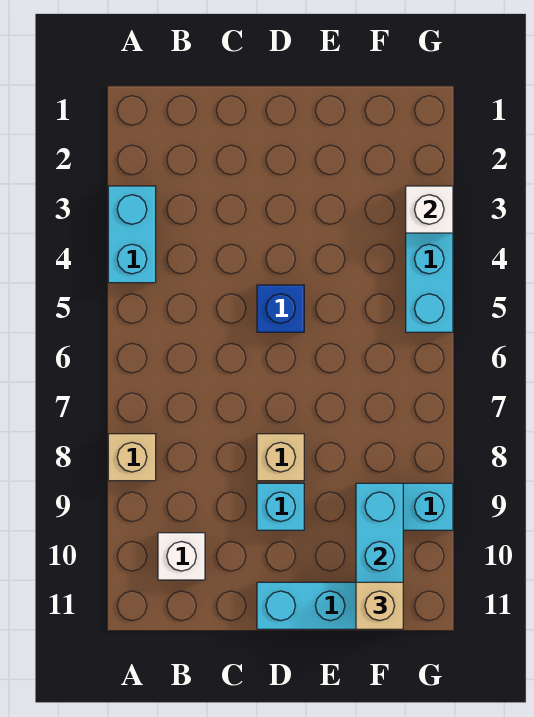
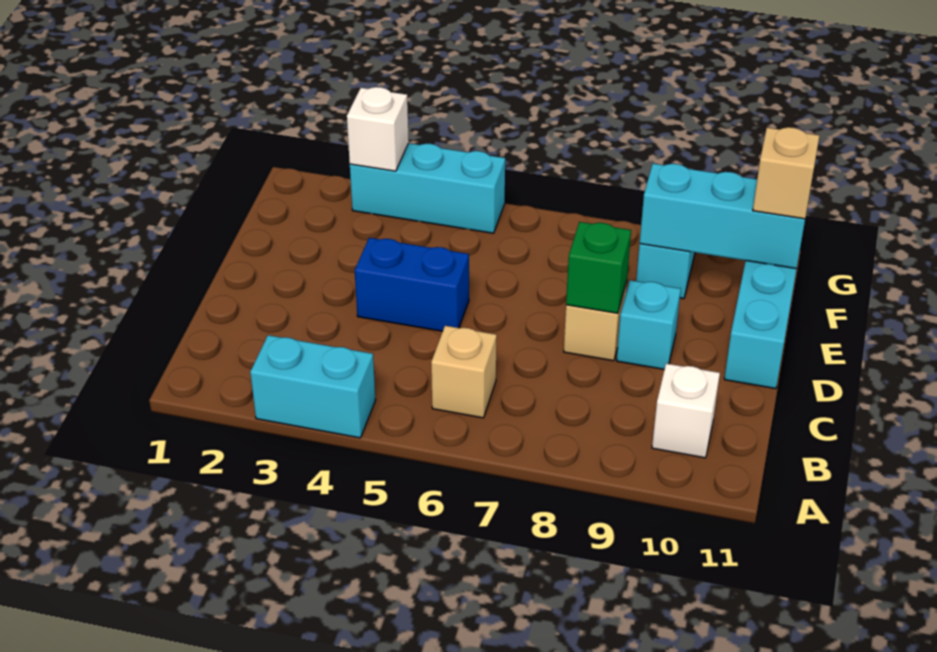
tan brick A8 level 1 -> tan brick B6 level 1
blue brick D5 level 1 -> blue brick D4:D5 level 1
none -> green brick D8 level 2

